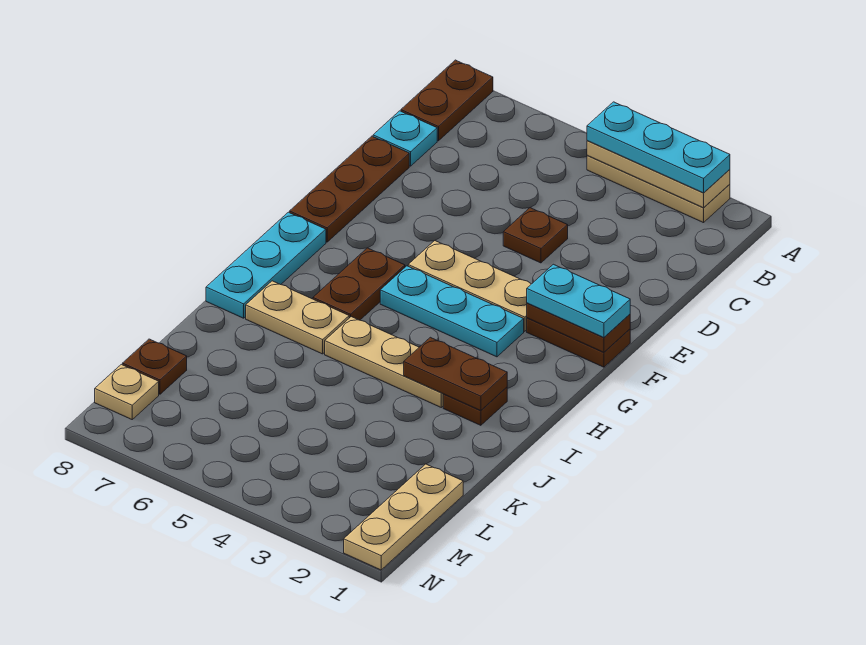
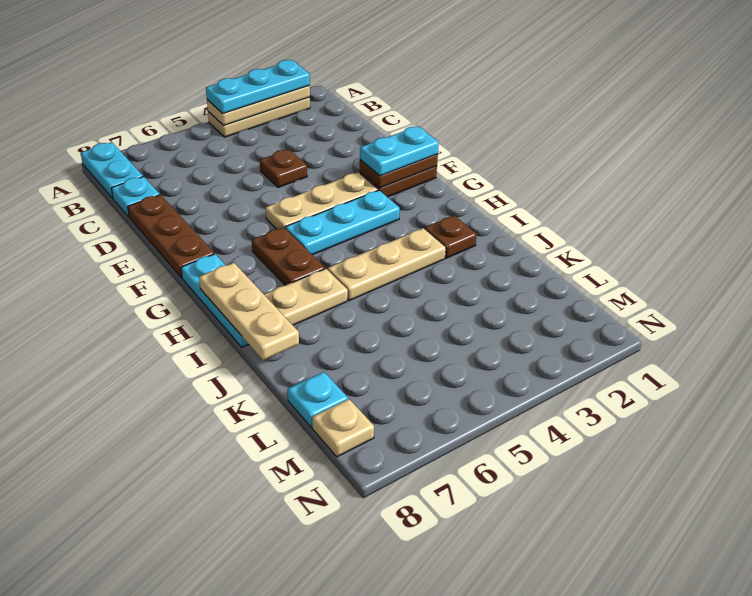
brown plate A8:B8 level 1 -> cyan plate A8:B8 level 1
brown plate I2:I3 level 2 -> none
tan plate L1:N1 level 1 -> tan plate H8:J8 level 2
brown plate L8 level 1 -> cyan plate L8 level 1

